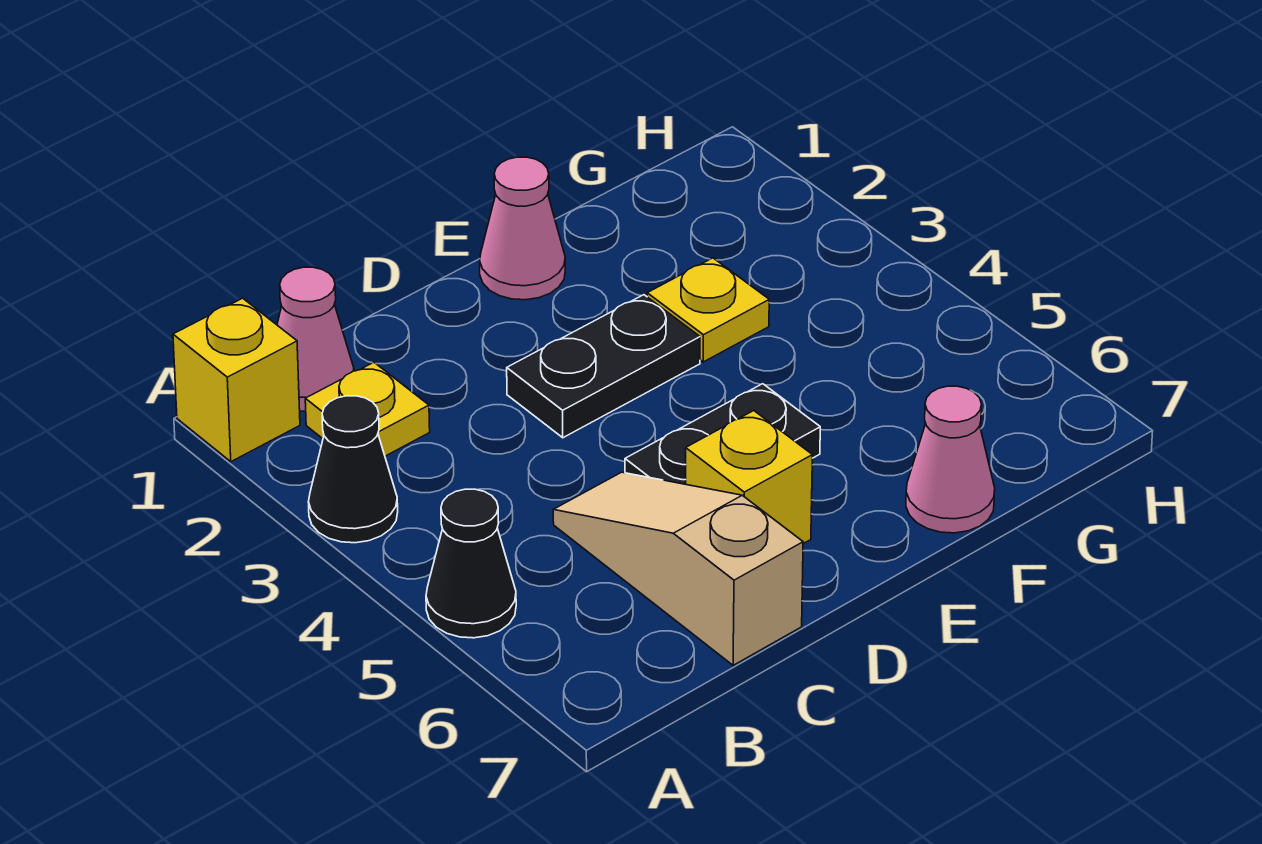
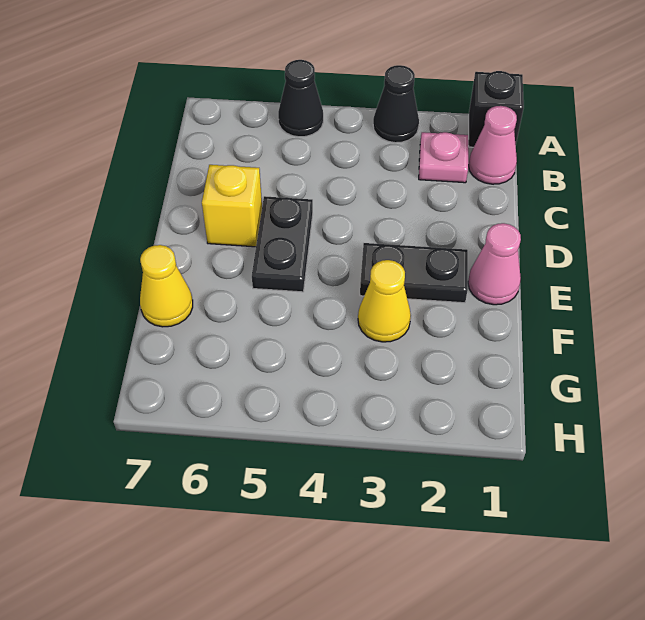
yellow brick A1 level 1 -> black brick A1 level 1
yellow plate B2 level 1 -> pink plate B2 level 1
tan slope C5:C7 level 1 top 7 -> none
black plate D3:E3 level 1 -> black plate E2:E3 level 1
yellow plate F3 level 1 -> yellow cone F3 level 1
pink cone F7 level 1 -> yellow cone F7 level 1

